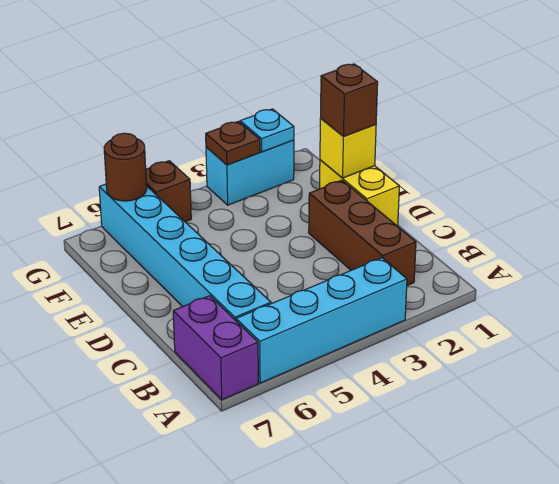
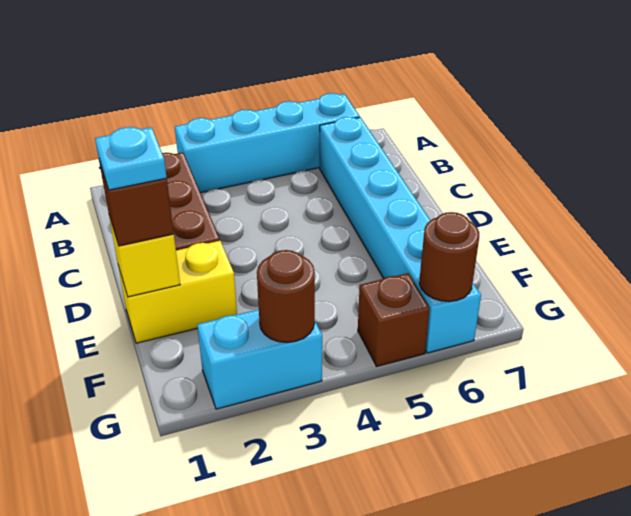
purple brick A7:B7 level 1 -> none
yellow brick D1:E1 level 1 -> yellow brick E1:E2 level 1
cyan plate G2 level 2 -> cyan plate E1 level 4
brown plate G3 level 2 -> brown round brick G3 level 2

